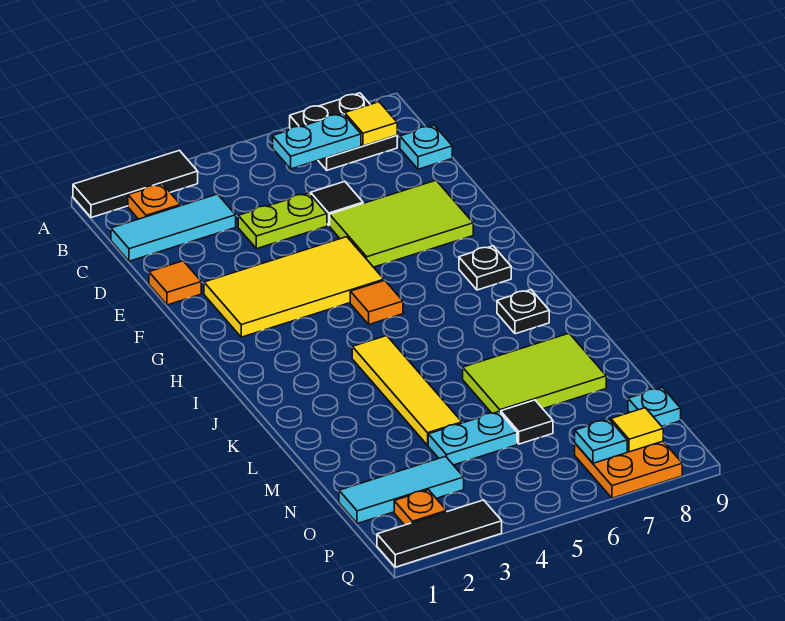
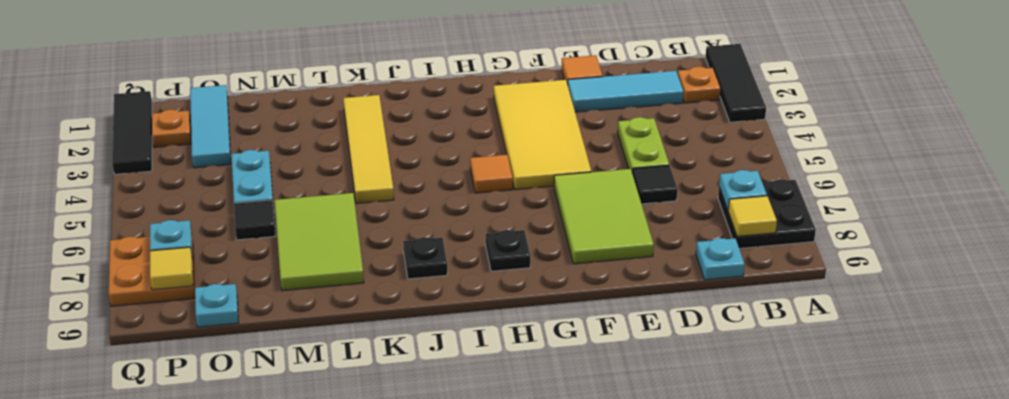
cyan plate B6:B7 level 2 -> cyan plate B7 level 2
cyan tile C1:C3 level 1 -> cyan tile C2:E2 level 1
yellow tile J4:M4 level 1 -> yellow tile K2:K5 level 1

